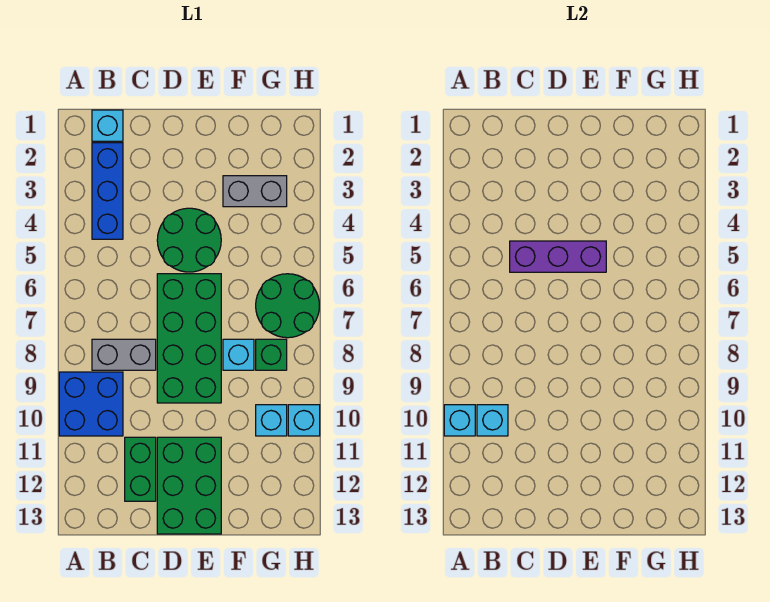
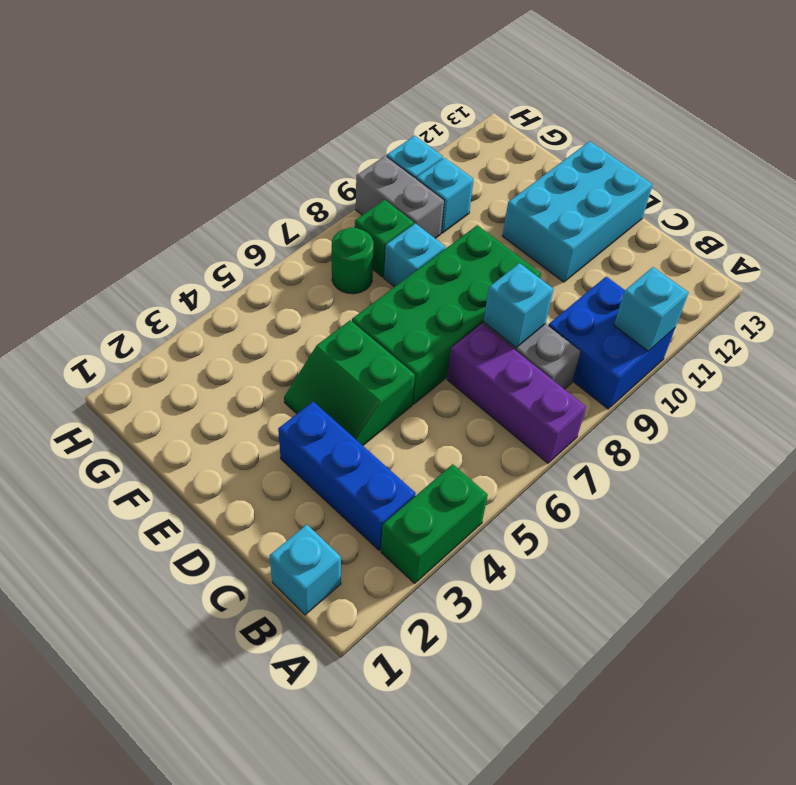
blue brick B2:B4 level 1 -> blue brick B3:D3 level 1
cyan brick B10 level 2 -> cyan brick C8 level 2
purple brick C5:E5 level 2 -> purple brick A7:C7 level 1
green brick C11:C12 level 1 -> green brick A3:A4 level 1
green round brick D4:E5 level 1 -> green slope D4:E5 level 1 top 5
green brick D11:E13 level 1 -> cyan brick D11:E13 level 1
grey brick F3:G3 level 1 -> grey brick G9:H9 level 1
green round brick G6:H7 level 1 -> green round brick G7 level 1

